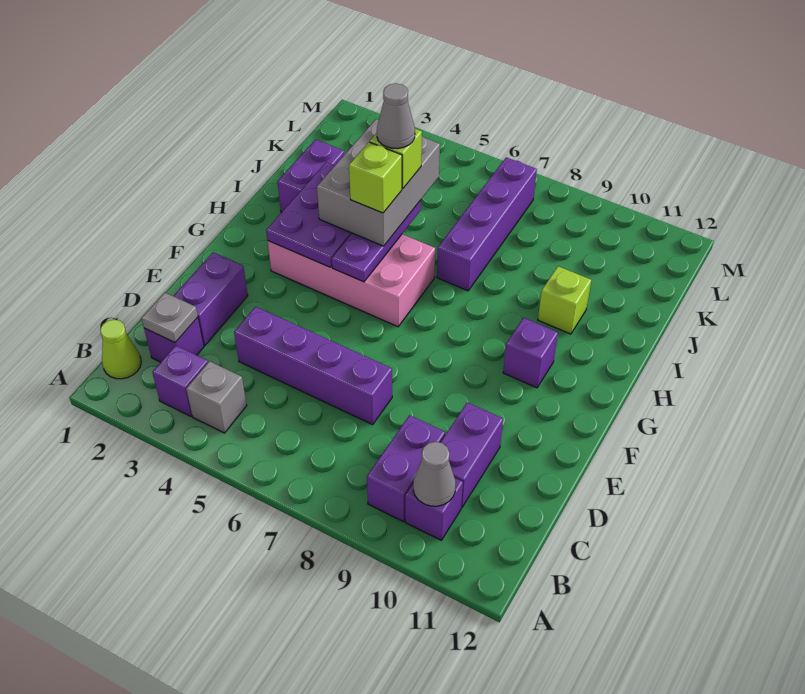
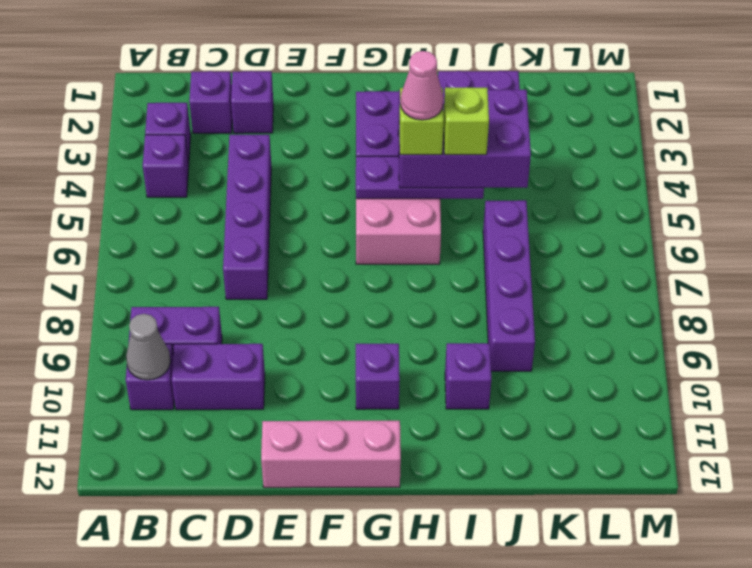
lime cone B1 level 1 -> none
grey brick B4 level 1 -> purple brick B4 level 1
grey plate C2 level 2 -> none
purple brick D2:E2 level 1 -> purple brick D2 level 1
none -> pink brick E12:G12 level 1
grey brick H4:J5 level 3 -> purple brick H4:J5 level 3
none -> pink cone H5 level 5
grey cone I5 level 5 -> none
purple brick I7:L7 level 1 -> purple brick J6:J9 level 1
lime brick I10 level 1 -> purple brick I10 level 1

